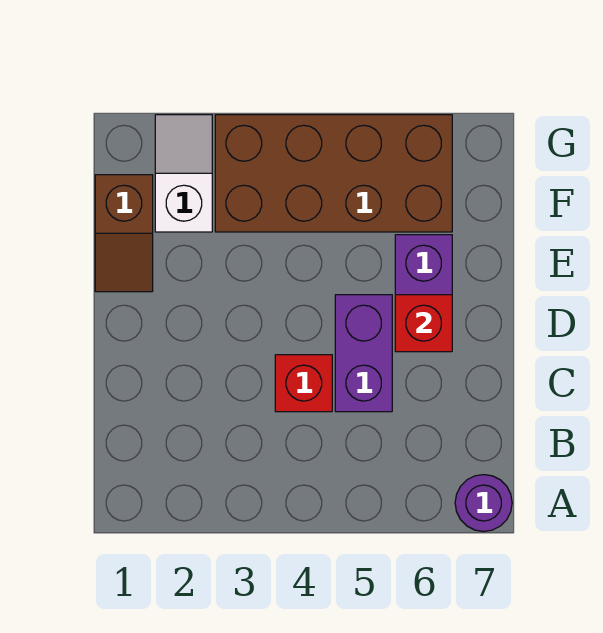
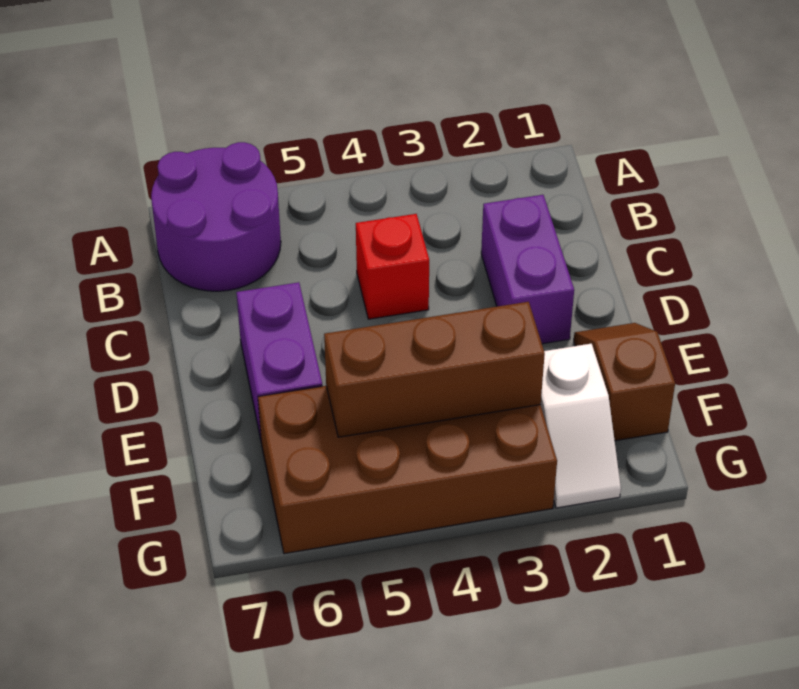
purple round brick A7 level 1 -> purple round brick A6:B7 level 1
purple brick C5:D5 level 1 -> purple brick C2:D2 level 1
red brick D6 level 2 -> none
none -> brown brick F3:F5 level 2

